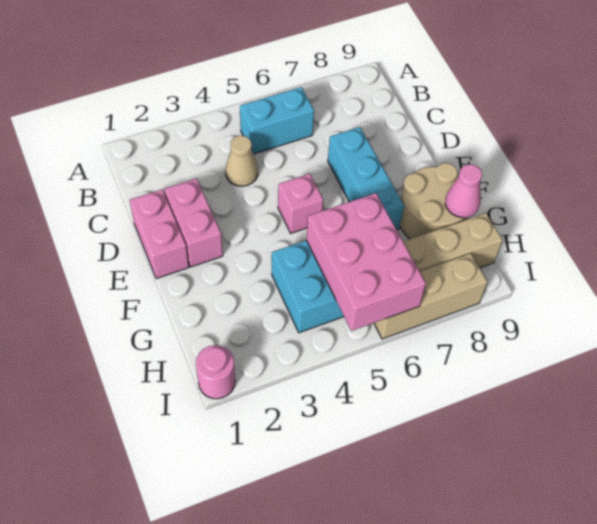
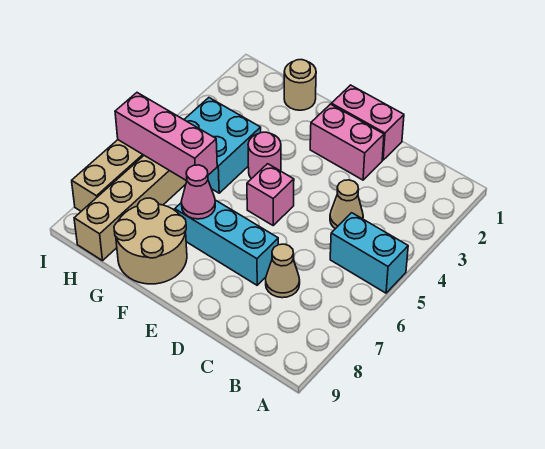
cyan brick B5:B6 level 1 -> cyan brick A5:B5 level 1
none -> tan cone C7 level 1
none -> tan round brick G1 level 1
pink brick G5:I6 level 2 -> pink brick G6:I6 level 2
pink cone G9 level 2 -> pink cone F7 level 2
pink round brick I1 level 1 -> pink round brick F4 level 1

